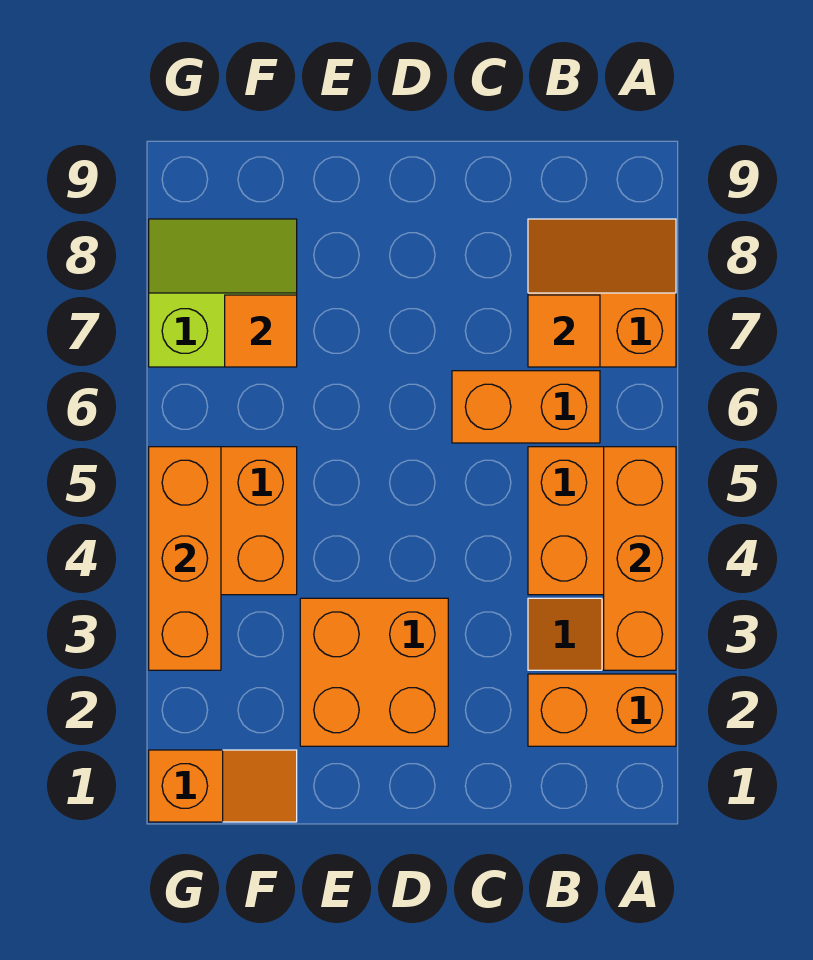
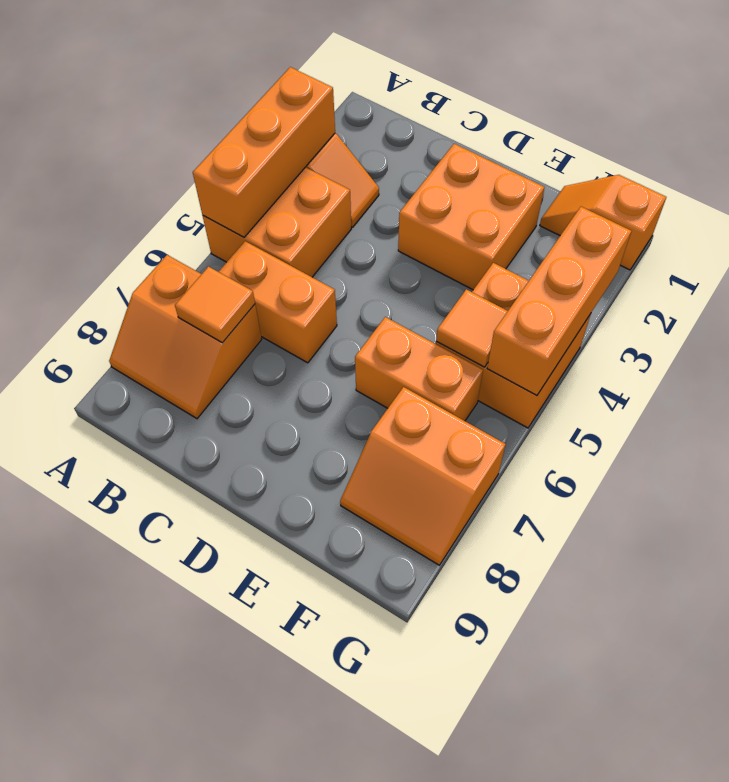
orange brick A2:B2 level 1 -> orange brick E6:F6 level 1
lime slope F7:G8 level 1 top 7 -> orange slope F7:G8 level 1 top 7
orange tile F7 level 2 -> orange tile F5 level 2

